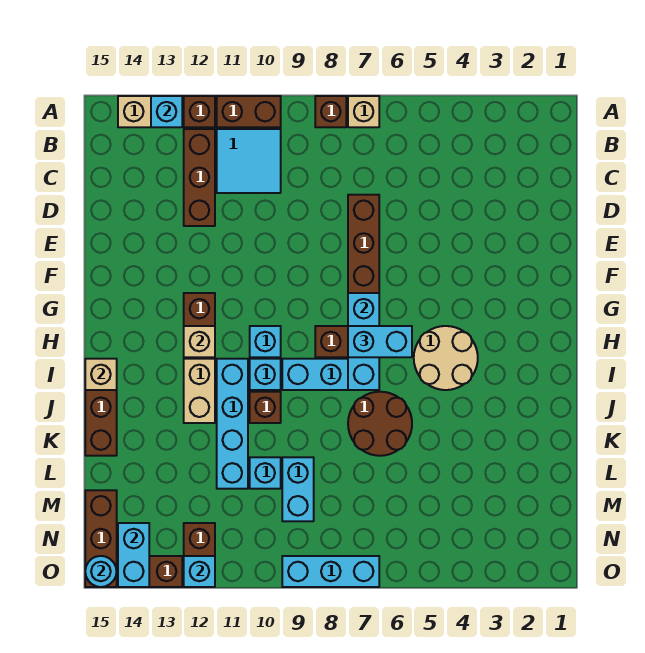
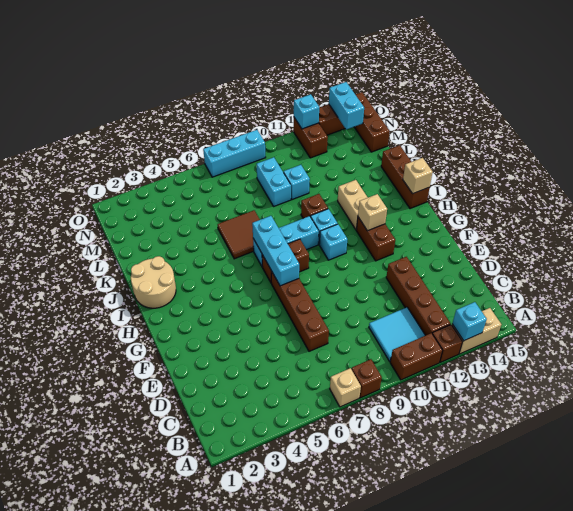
brown brick B12:D12 level 1 -> brown brick B12:E12 level 1
tan round brick H4:I5 level 1 -> tan round brick I1:J2 level 1
cyan brick H6:H7 level 3 -> none
cyan brick I11:L11 level 1 -> none
brown round brick J6:K7 level 1 -> brown tile J6:K7 level 1
cyan round brick O15 level 2 -> none

